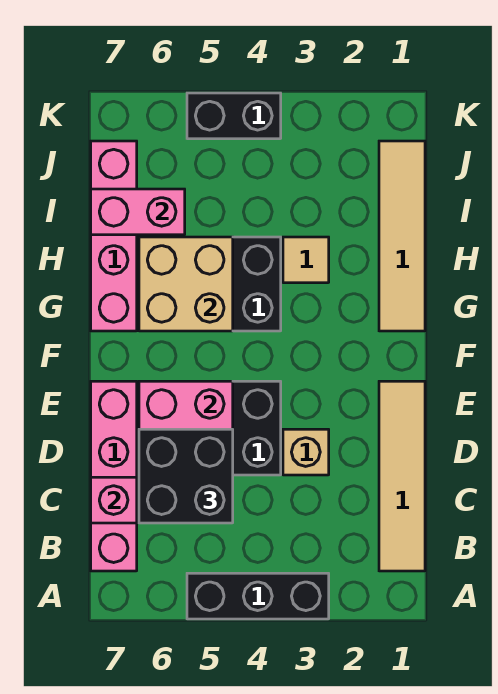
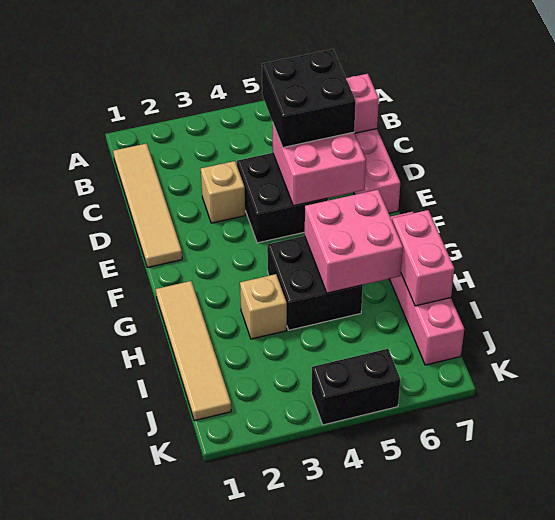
black brick A3:A5 level 1 -> none
tan brick G5:H6 level 2 -> pink brick G5:H6 level 2
tan tile H3 level 1 -> tan brick H3 level 1
pink brick I6:I7 level 2 -> pink brick H7:I7 level 2

